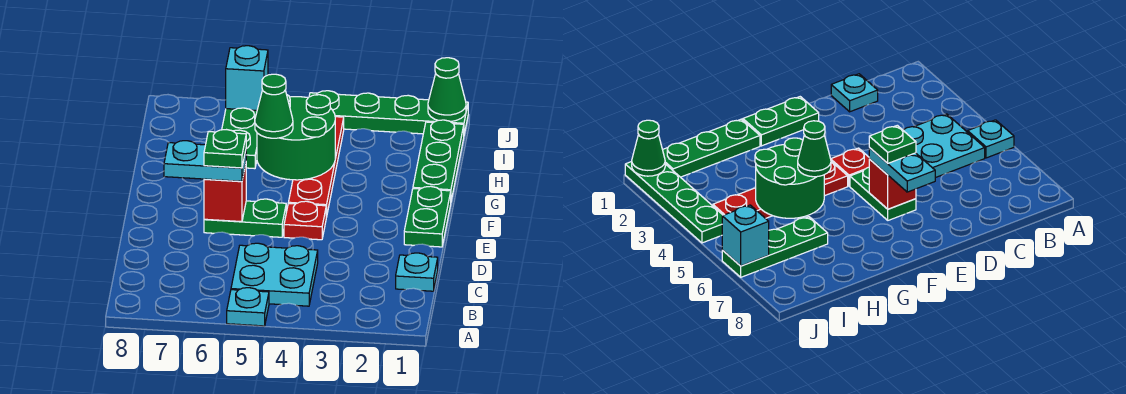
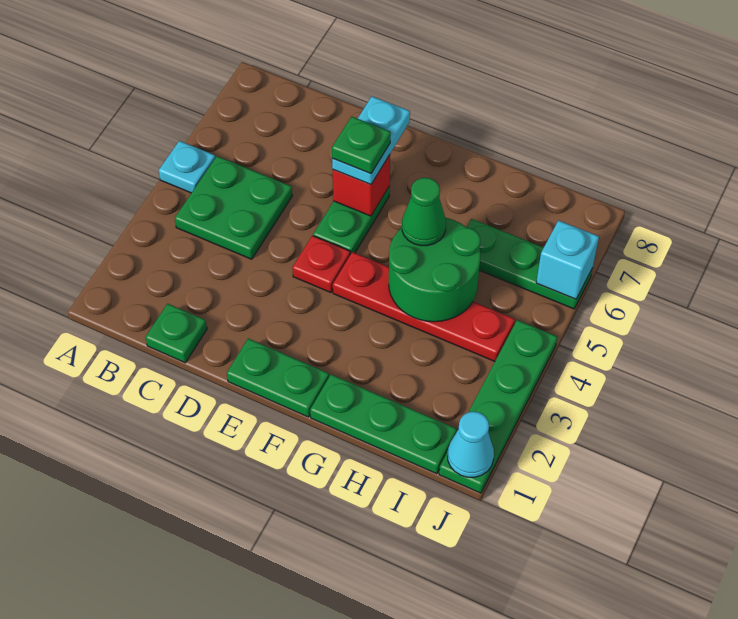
cyan plate B4:C5 level 1 -> green plate B4:C5 level 1
cyan plate C1 level 1 -> green plate C1 level 1
green cone J1 level 2 -> cyan cone J1 level 2

